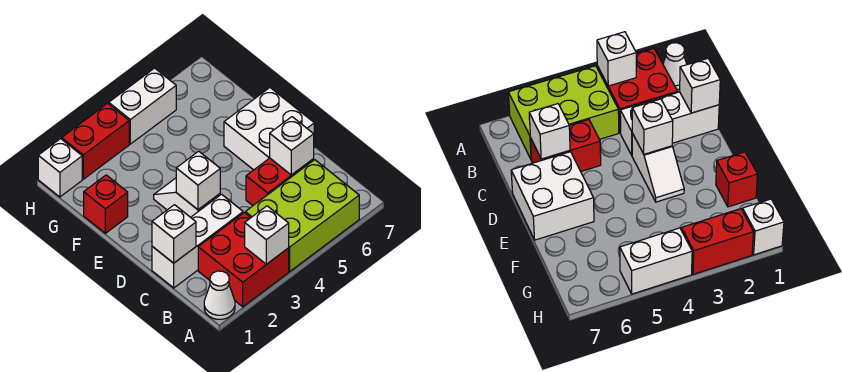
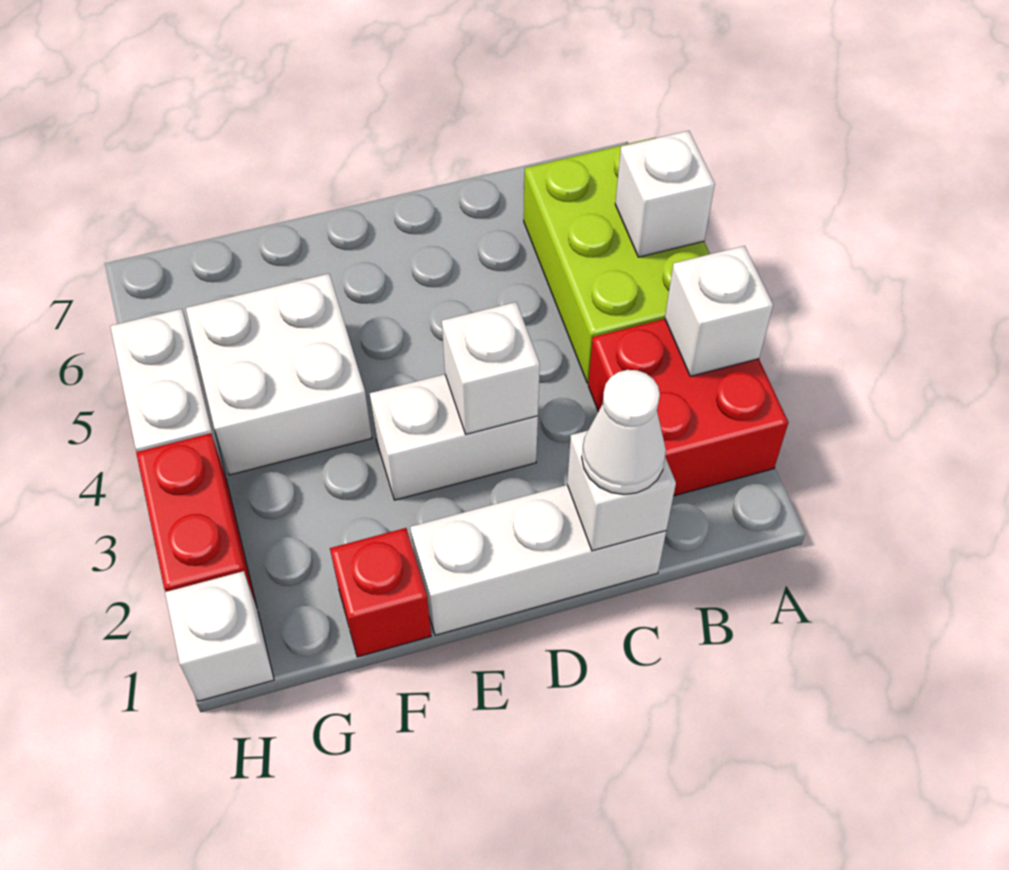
white cone A1 level 1 -> white cone C1 level 3
white brick C1:C3 level 1 -> white brick C1:E1 level 1
red brick C5:C6 level 1 -> none
white brick C6 level 2 -> white brick A5 level 2
white slope D3:E3 level 1 top D -> white brick D3:E3 level 1
white brick D6:E7 level 1 -> white brick F4:G5 level 1

